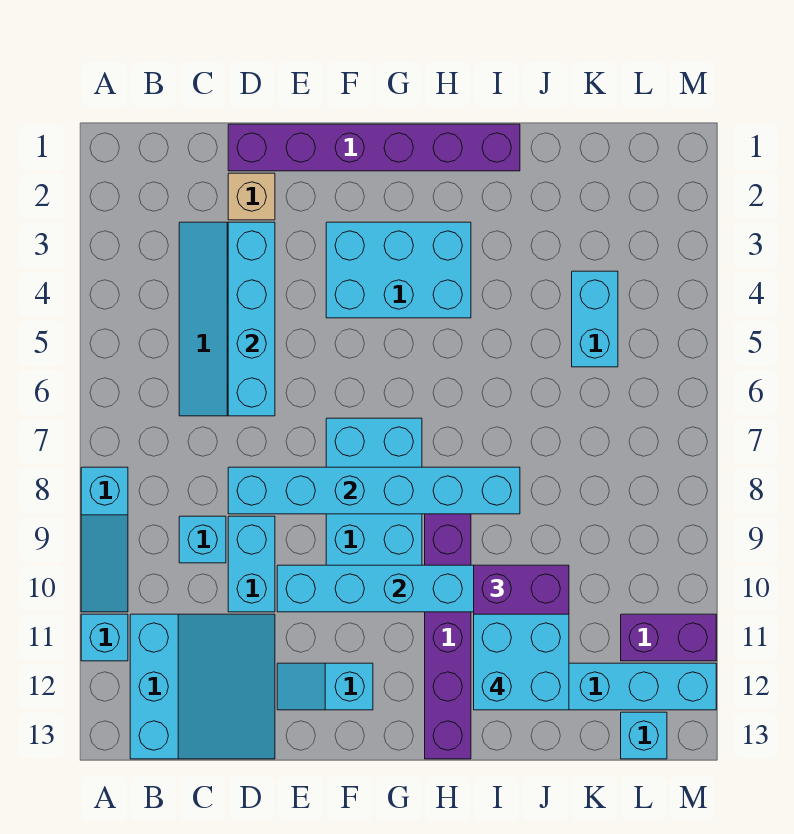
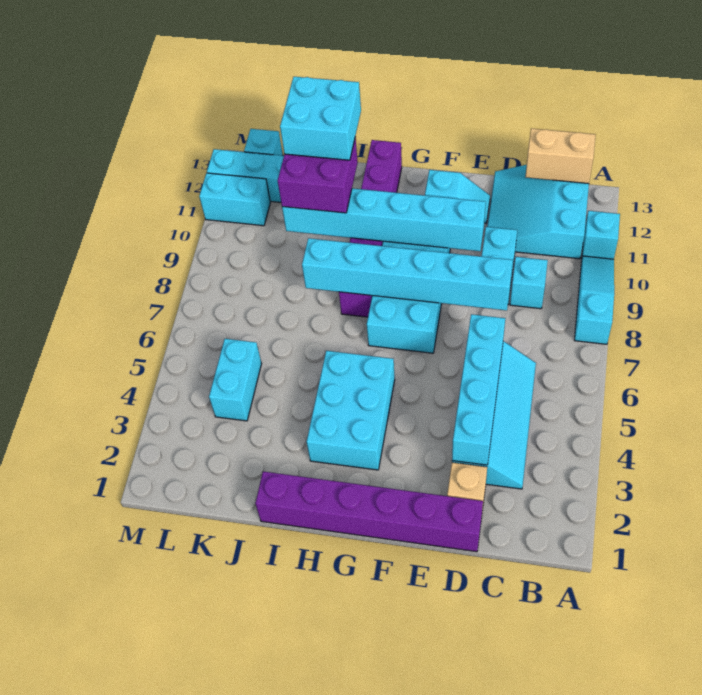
none -> tan brick B13:C13 level 2
cyan brick F3:H4 level 1 -> cyan brick G3:H5 level 1
purple brick L11:M11 level 1 -> cyan brick L11:M11 level 1

